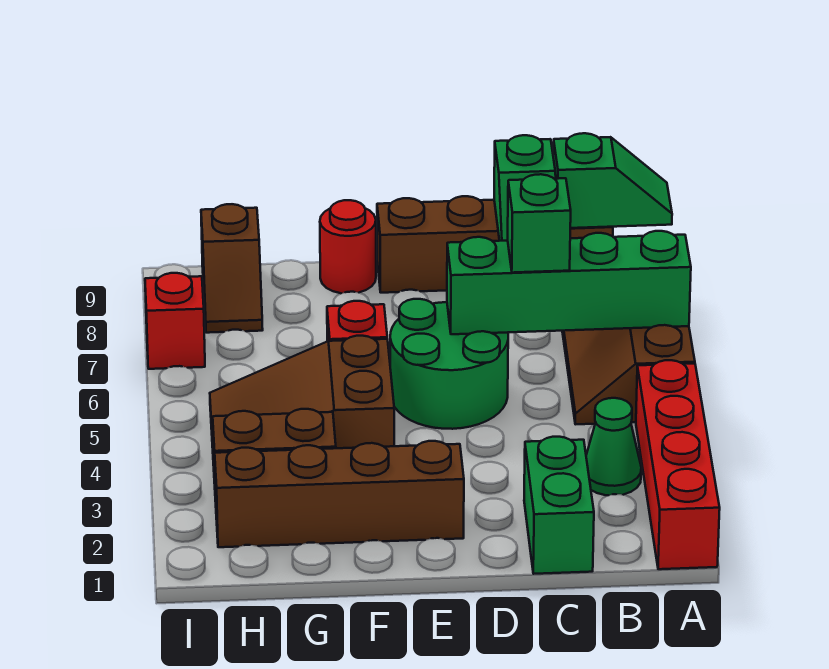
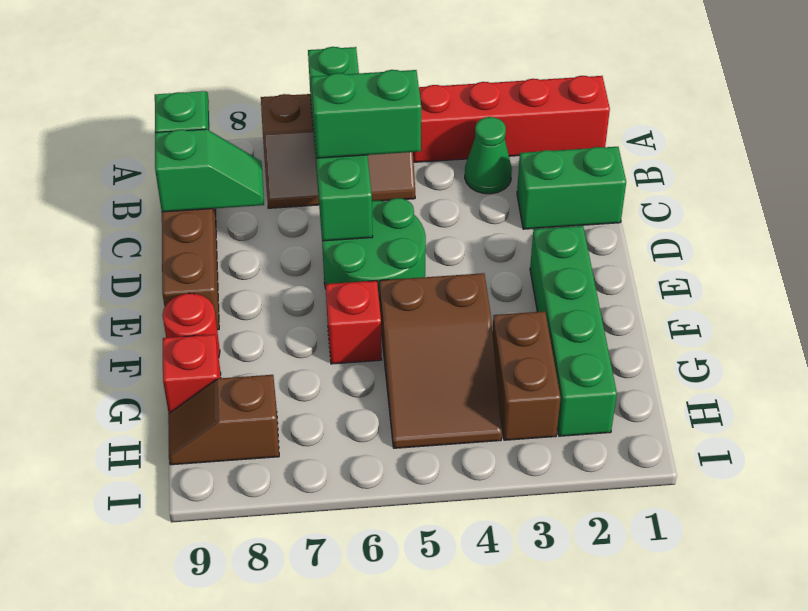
green brick C6 level 3 -> green brick C5:C6 level 3
brown brick E2:H2 level 1 -> green brick E2:H2 level 1
brown slope H8:H9 level 1 top 9 -> brown slope H8:H9 level 1 top 8
red brick I7 level 1 -> red brick G9 level 1

